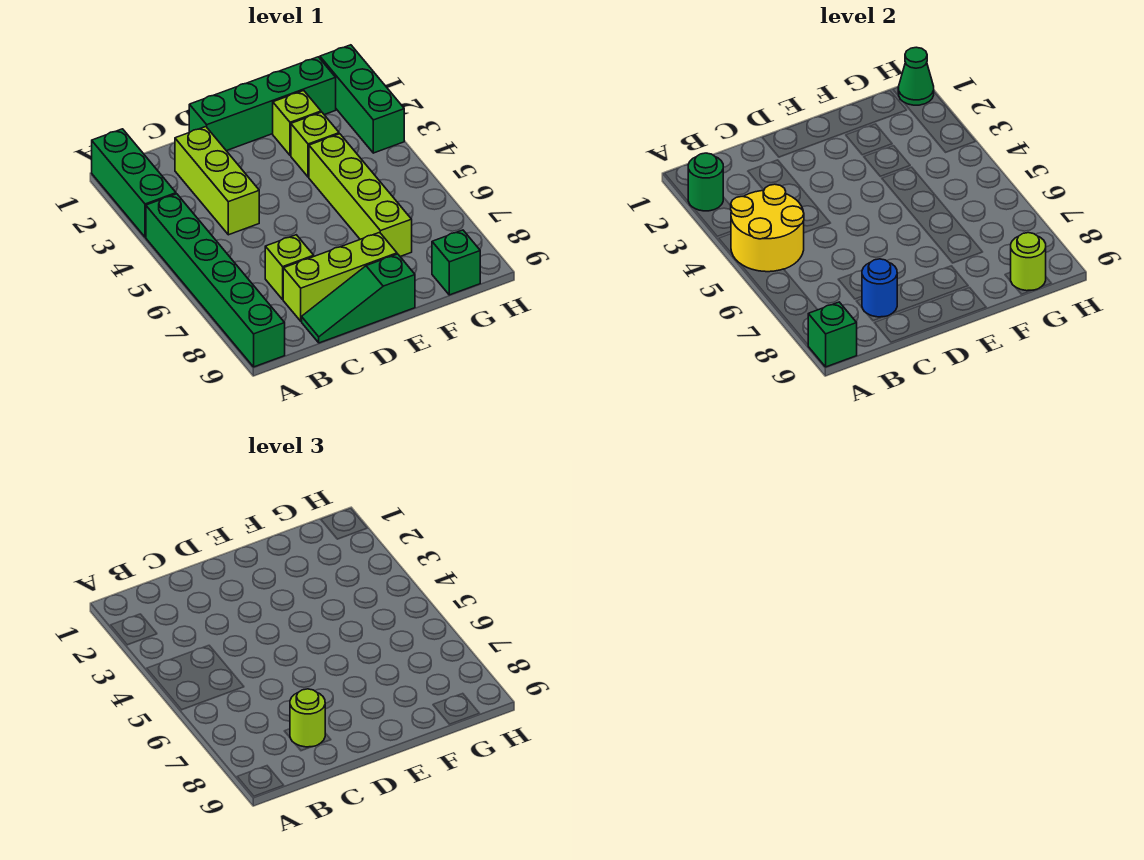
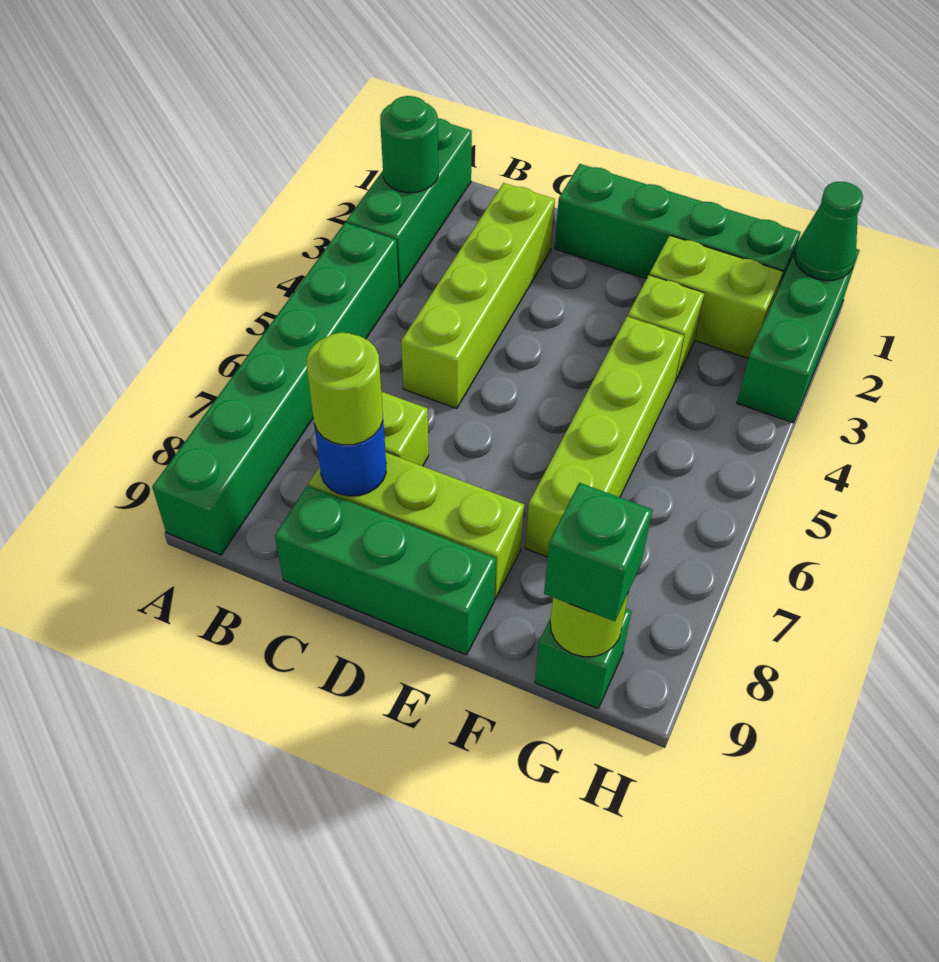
yellow round brick A4:B5 level 2 -> none
green brick A9 level 2 -> green brick G9 level 3
lime brick C2:C4 level 1 -> lime brick C2:C5 level 1
green slope C9:E9 level 1 top E -> green brick C9:E9 level 1
lime brick F2 level 1 -> lime brick F2:G2 level 1

